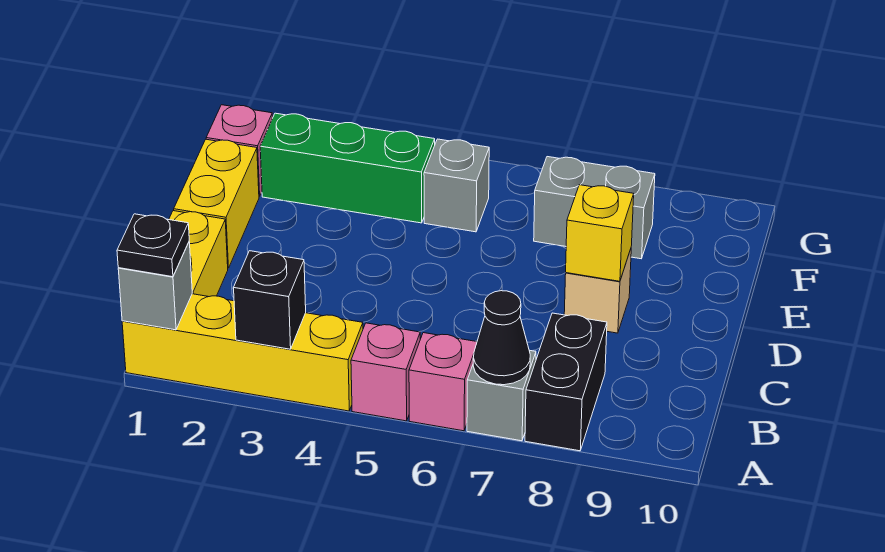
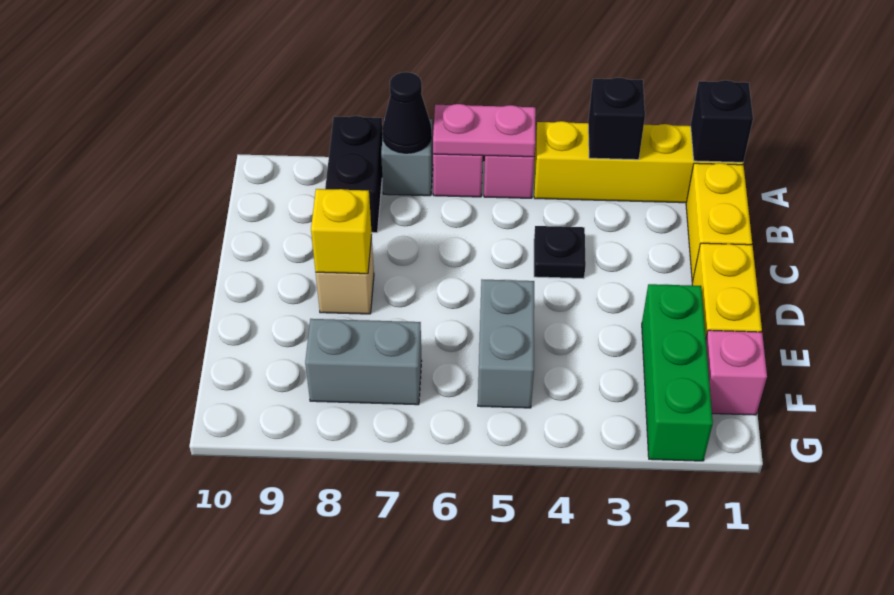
grey brick A1 level 2 -> black brick A1 level 2
black plate A1 level 3 -> black plate C4 level 1
none -> pink plate A5:A6 level 2
green brick F2:F4 level 1 -> green brick E2:G2 level 1
grey brick F5 level 1 -> grey brick E5:F5 level 1

